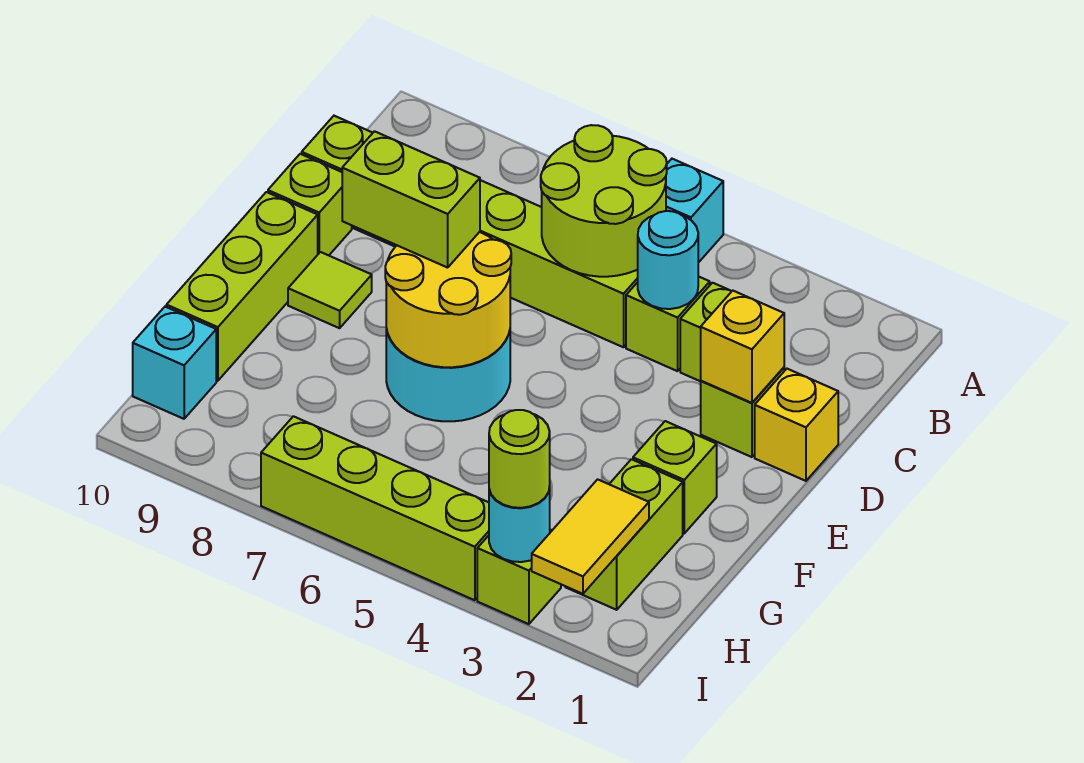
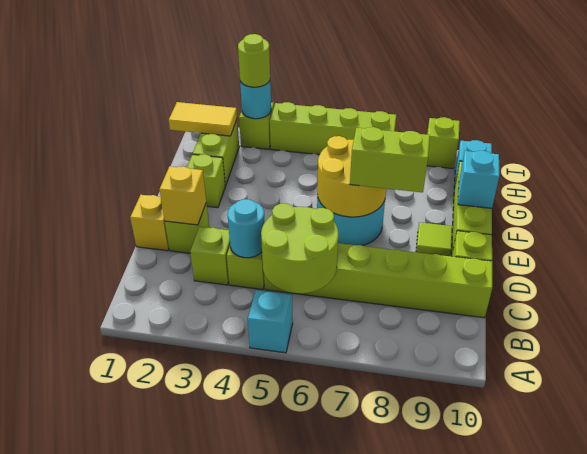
none -> cyan brick F10 level 2
yellow tile H2:I2 level 2 -> yellow tile H1:H2 level 2
none -> lime brick I9 level 1

